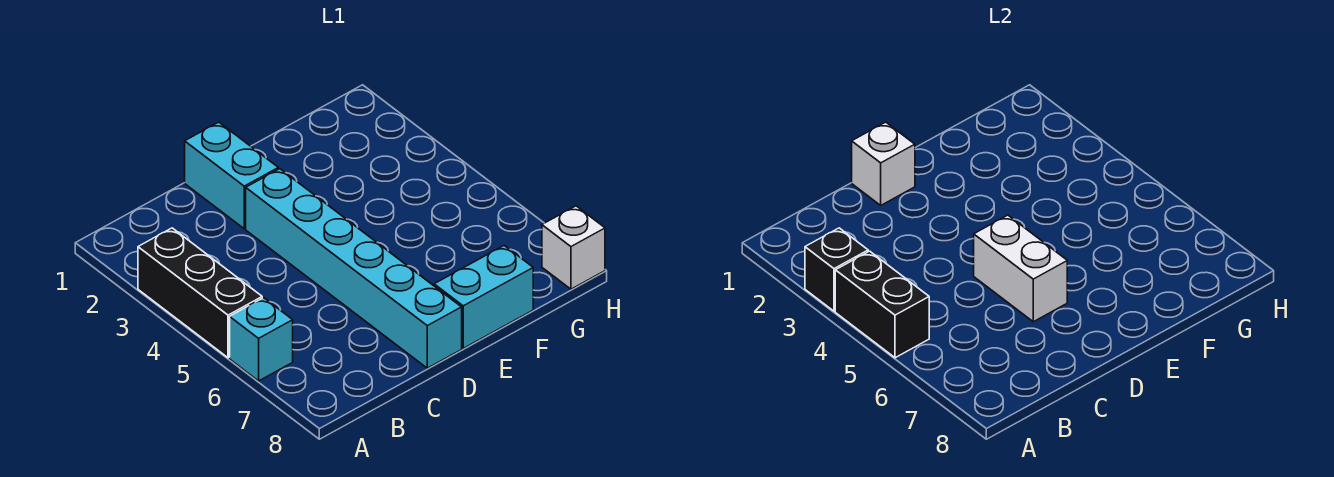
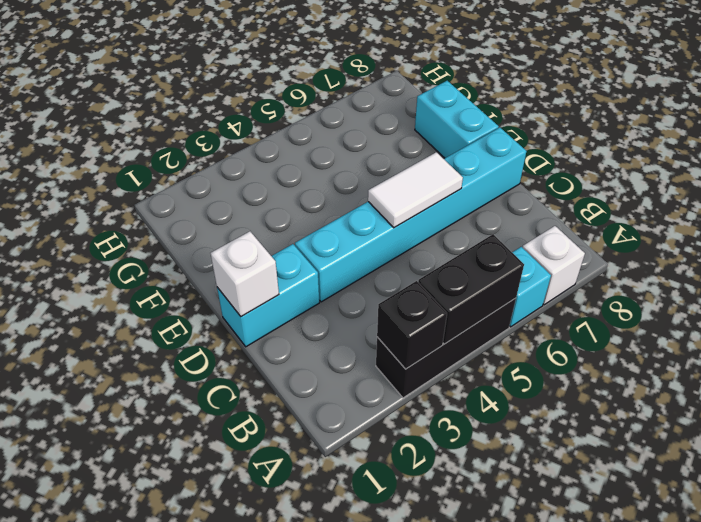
white brick D5:D6 level 2 -> white tile D5:D6 level 2
white brick H8 level 1 -> white brick A7 level 1

